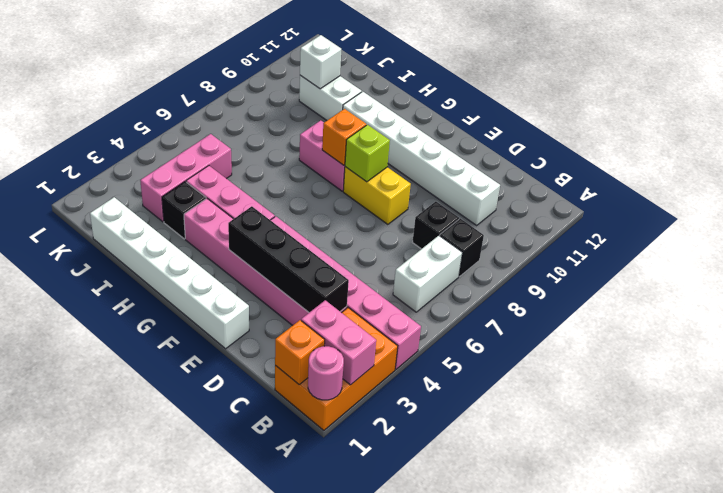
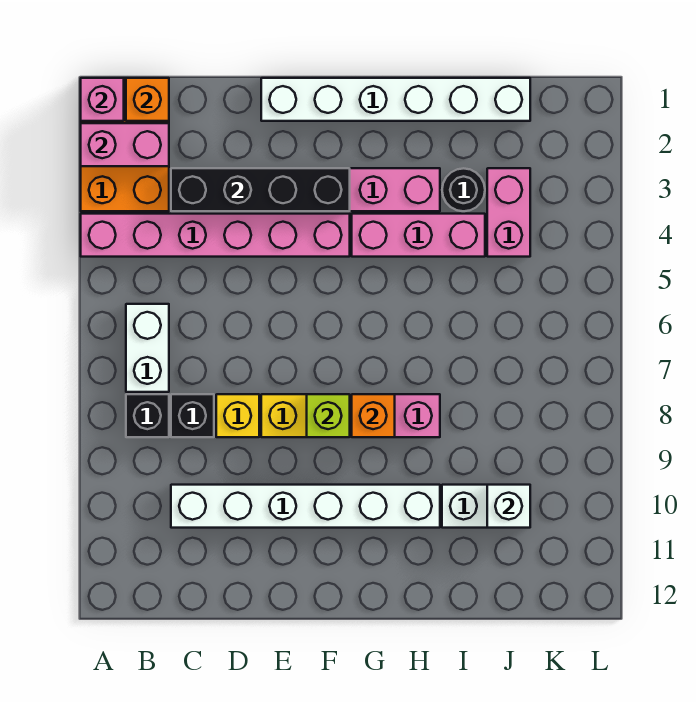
pink round brick A1 level 2 -> pink brick A1 level 2
none -> yellow brick D8 level 1
black brick I3 level 1 -> black round brick I3 level 1
pink brick J3:J5 level 1 -> pink brick J3:J4 level 1

